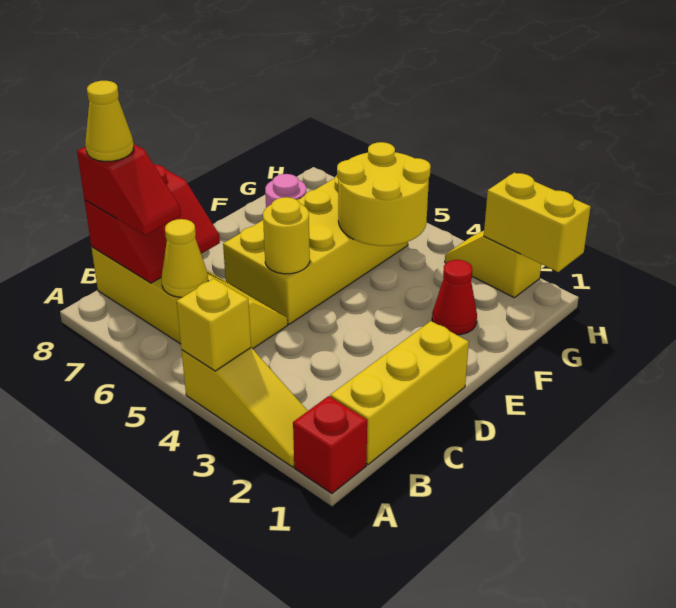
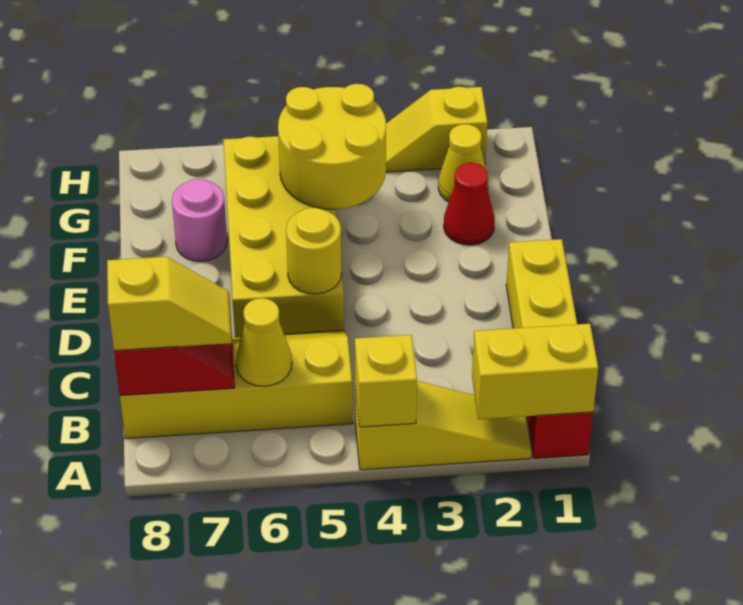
red slope B7:B8 level 3 top 8 -> yellow slope B7:B8 level 3 top 8
yellow cone B8 level 4 -> yellow cone G2 level 1
yellow brick H1:H2 level 2 -> yellow brick A1:A2 level 2

